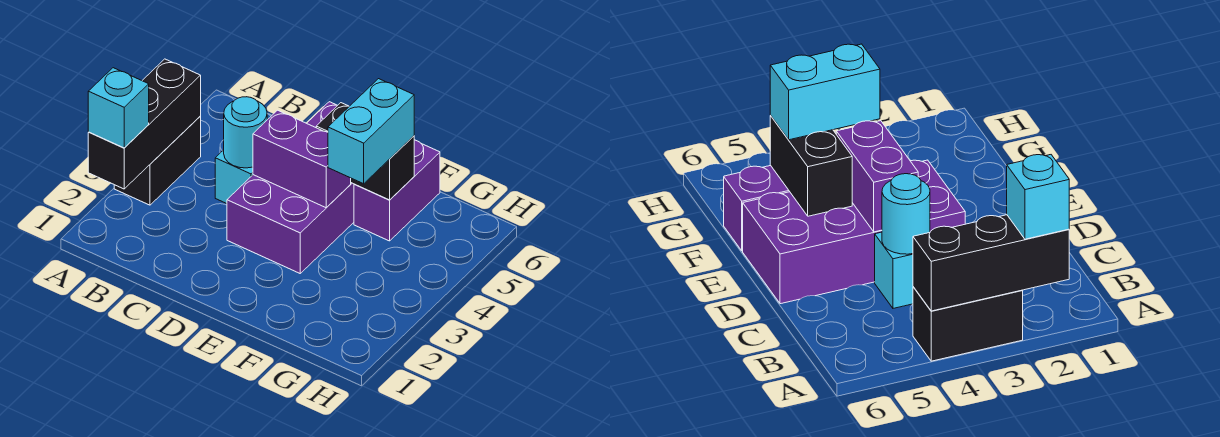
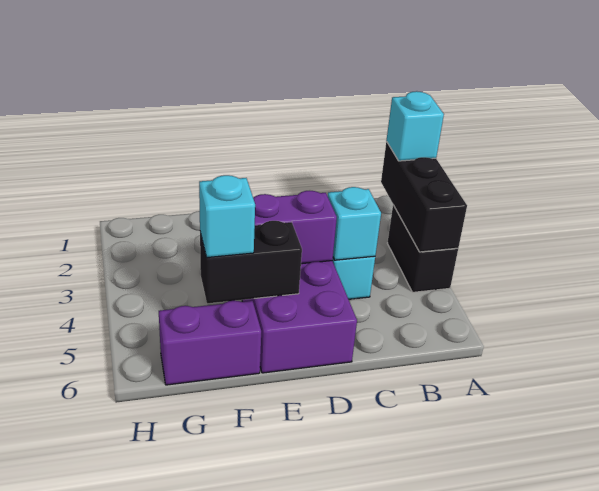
cyan round brick C4 level 2 -> cyan brick C4 level 2
cyan brick F4:F5 level 3 -> cyan brick F5 level 3
purple brick F5:F6 level 1 -> purple brick F6:G6 level 1

